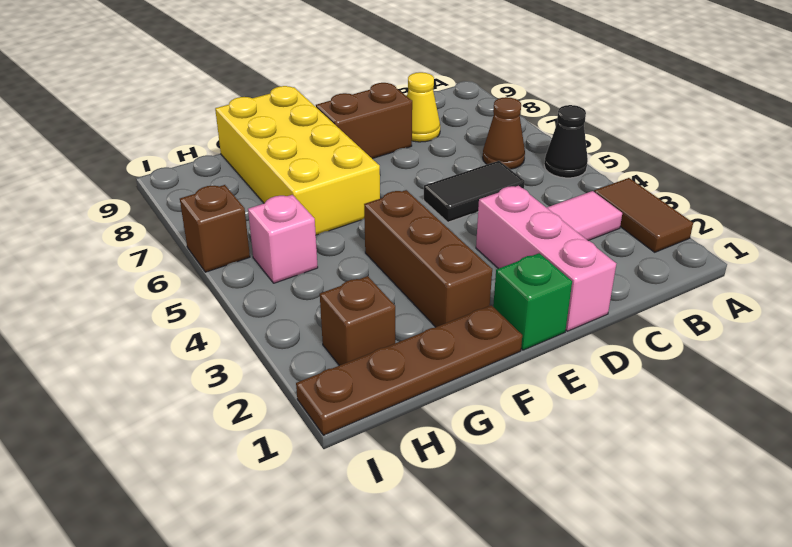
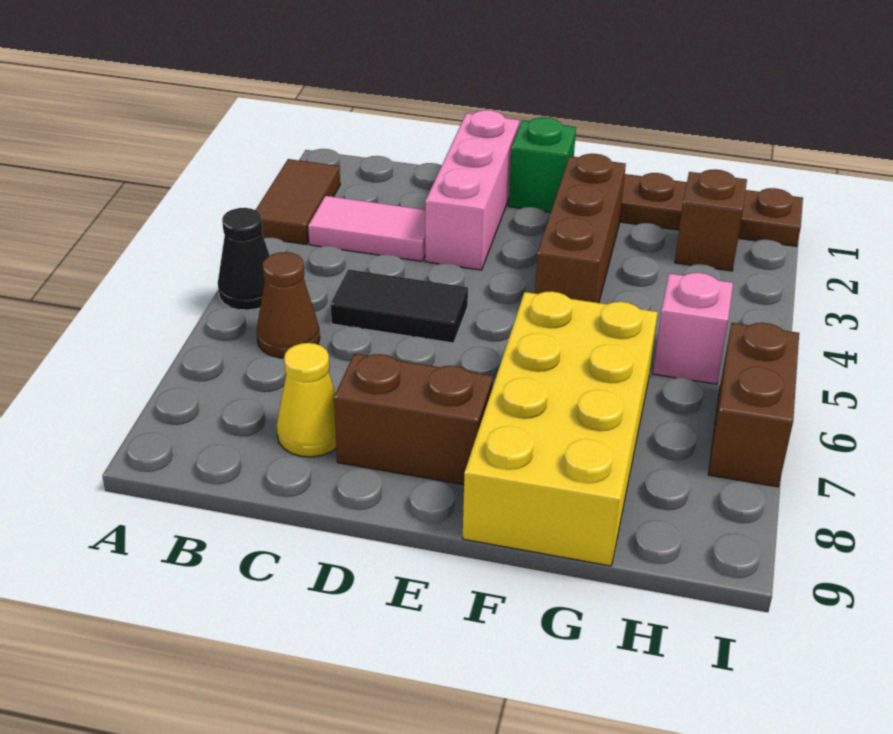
brown brick I6 level 1 -> brown brick I6:I7 level 1

